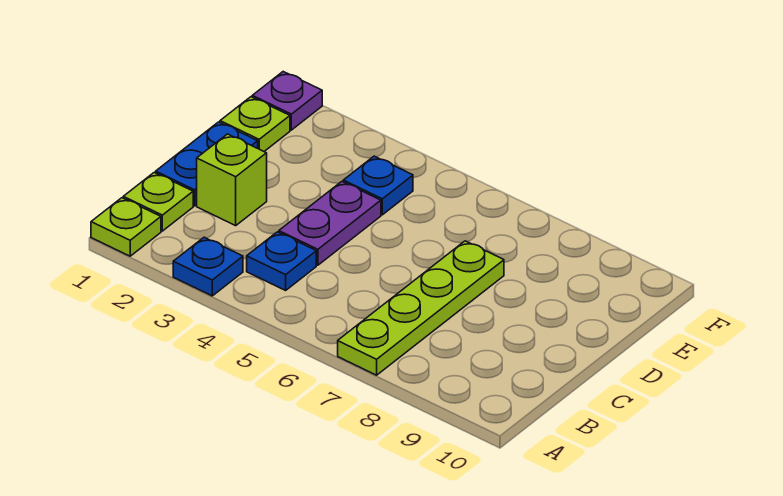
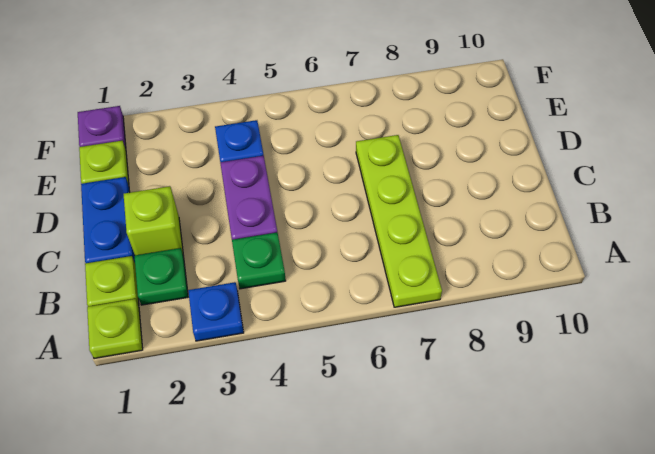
none -> green plate B2 level 1
blue plate B4 level 1 -> green plate B4 level 1

